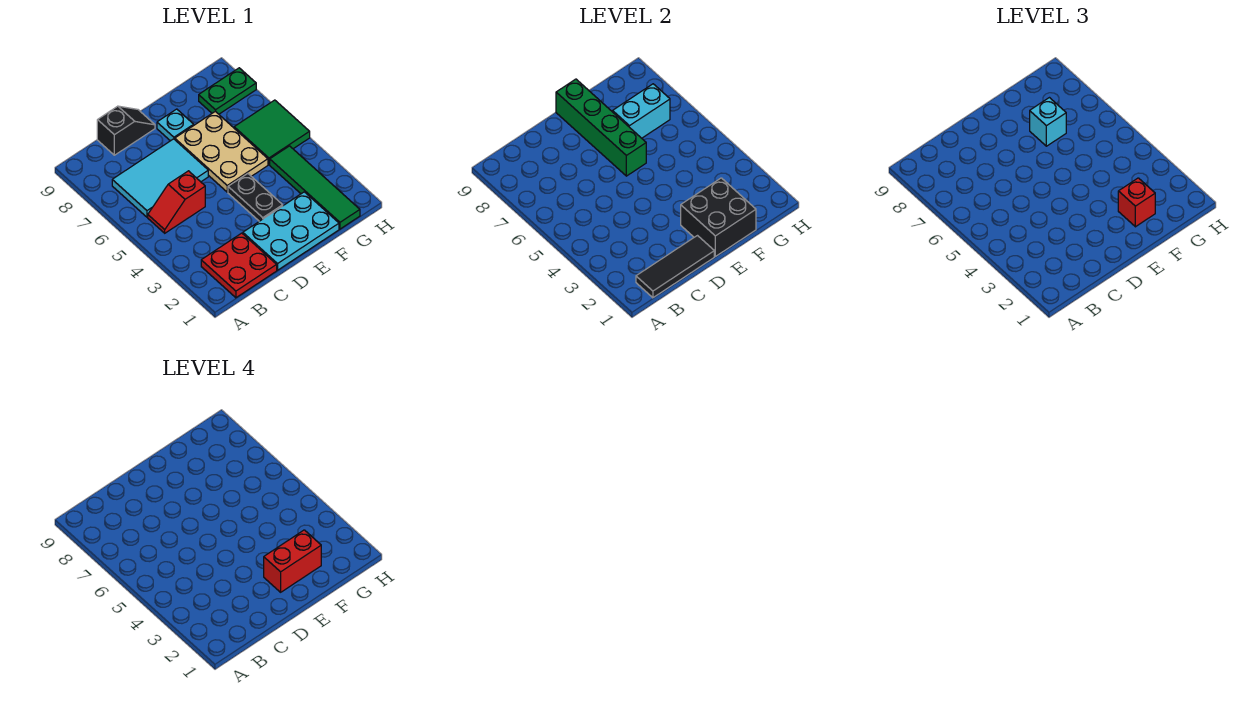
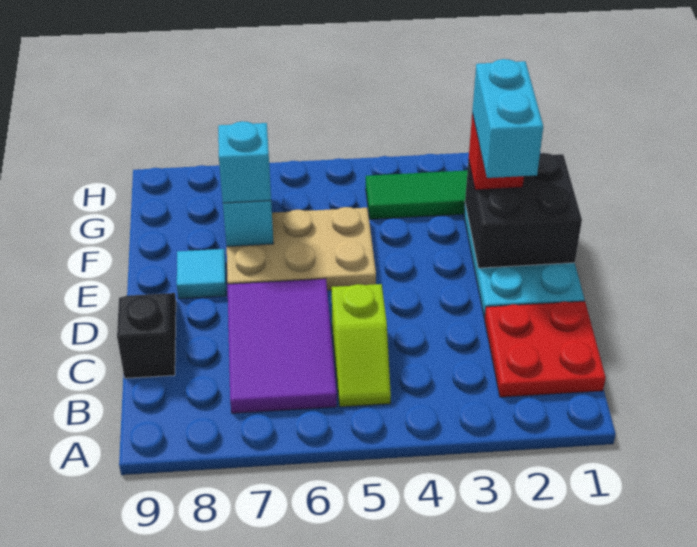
black tile B1:D1 level 2 -> none
red slope B5:C5 level 1 top C -> lime slope B5:C5 level 1 top C
cyan tile B6:D7 level 1 -> purple tile B6:D7 level 1
red brick E2:F2 level 4 -> cyan brick E2:F2 level 4
black plate E3:E4 level 1 -> none
green brick E6:E9 level 2 -> none
cyan plate E8 level 1 -> cyan tile E8 level 1
green tile G5:H6 level 1 -> none
green plate G8:H8 level 1 -> none

